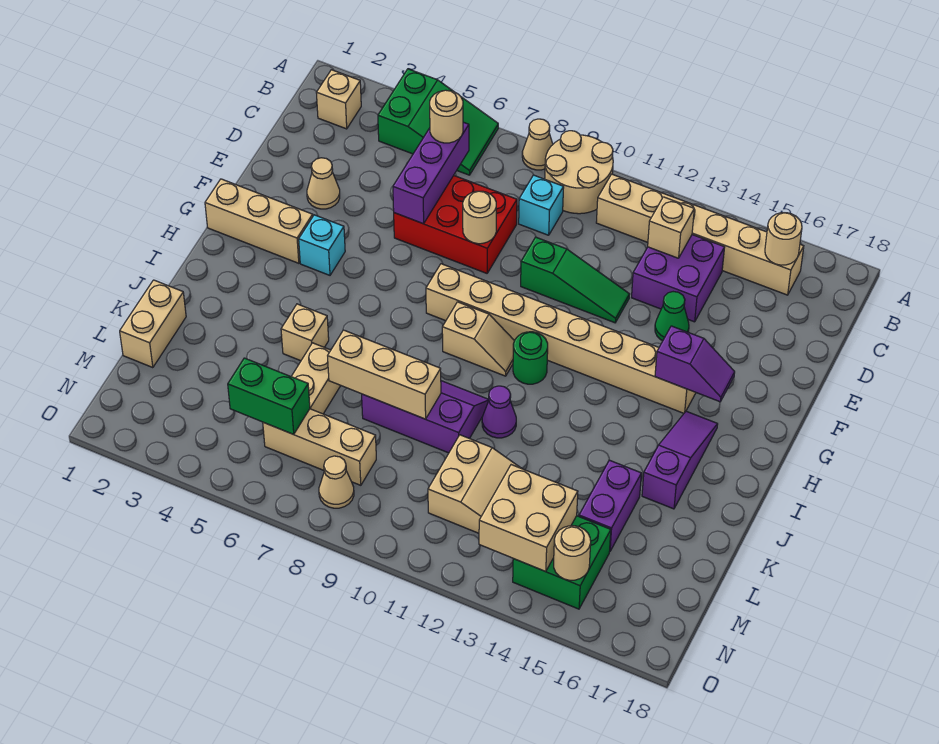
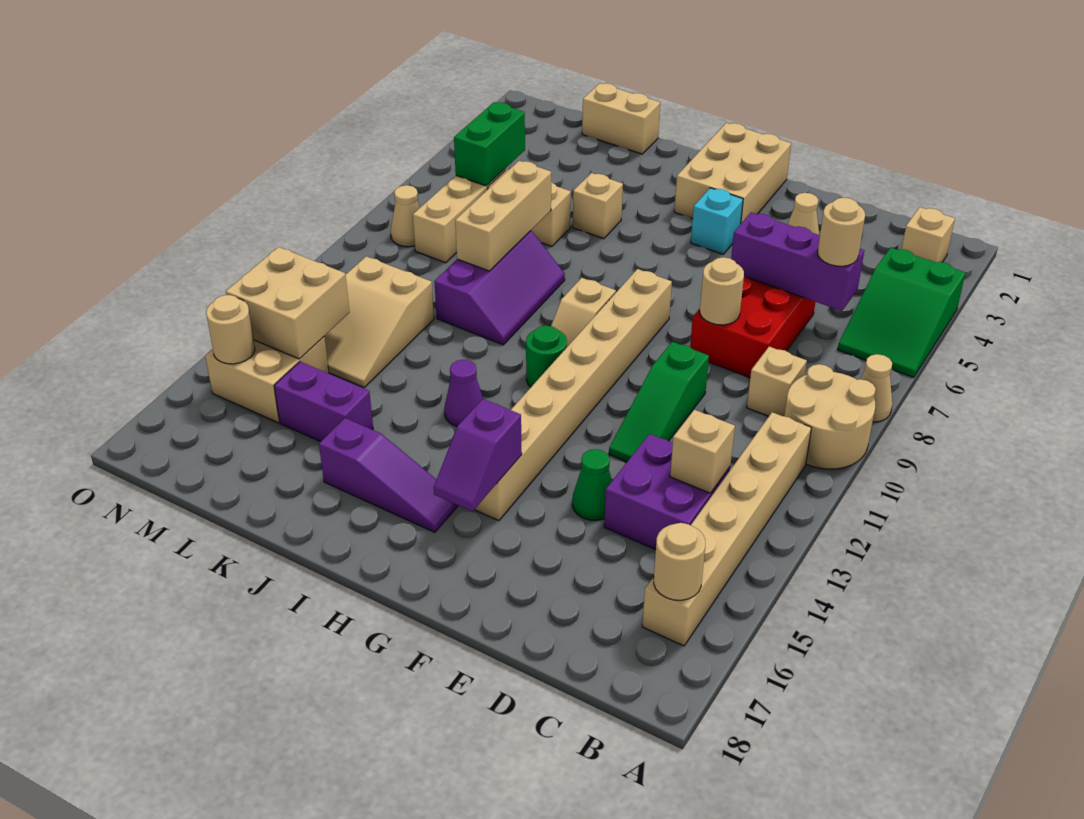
cyan brick C9 level 1 -> tan brick C9 level 1
tan brick G1:G3 level 1 -> tan brick G1:H3 level 1
purple cone J11 level 1 -> purple cone I13 level 1
green brick M14:N15 level 1 -> tan brick M14:N15 level 1

